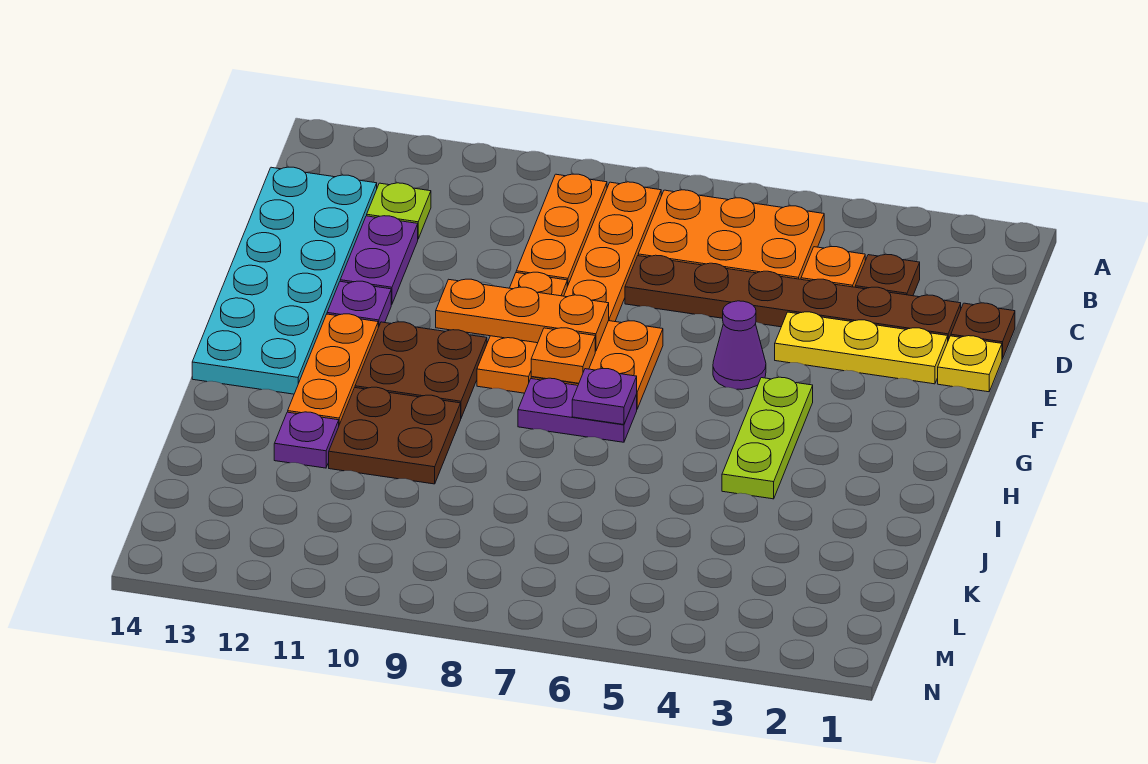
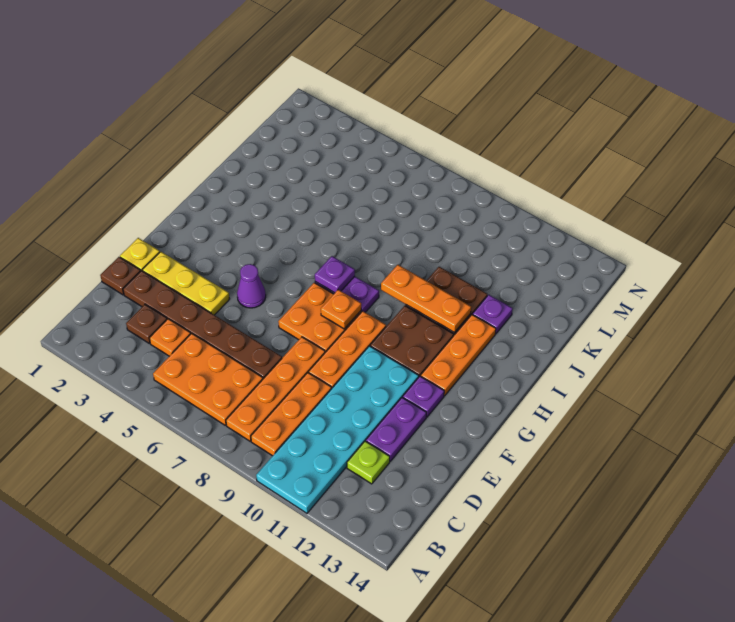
cyan plate C13:H14 level 1 -> cyan plate A10:F11 level 1
orange plate F8:F10 level 2 -> orange plate I9:I11 level 2
lime plate G4:I4 level 1 -> none

